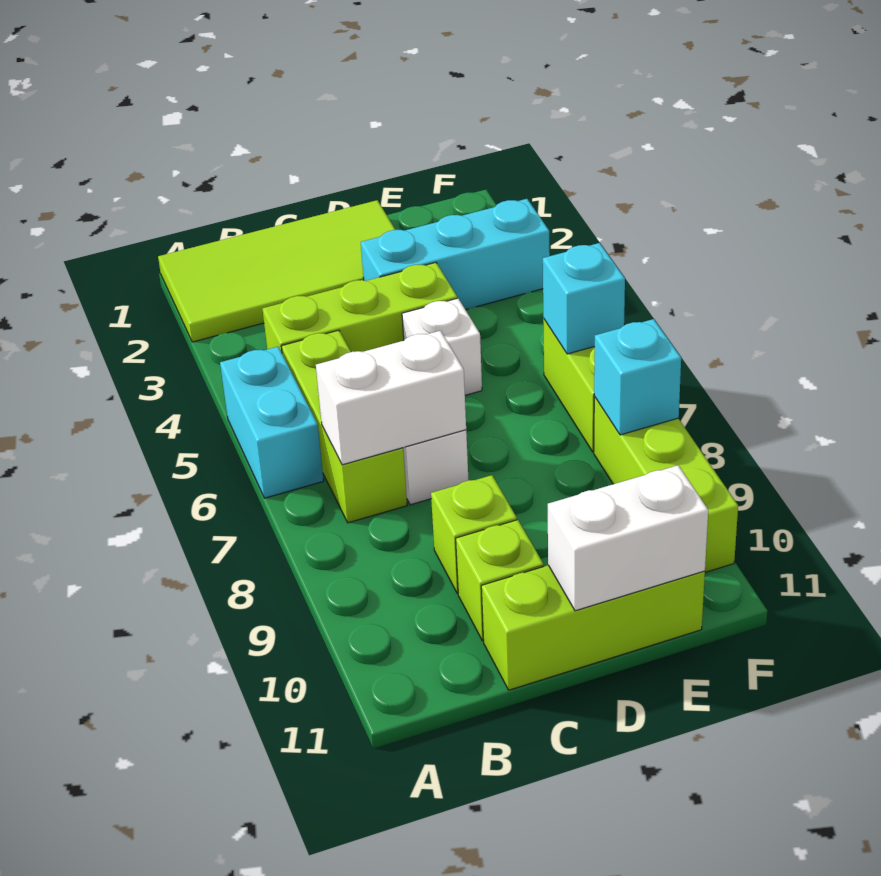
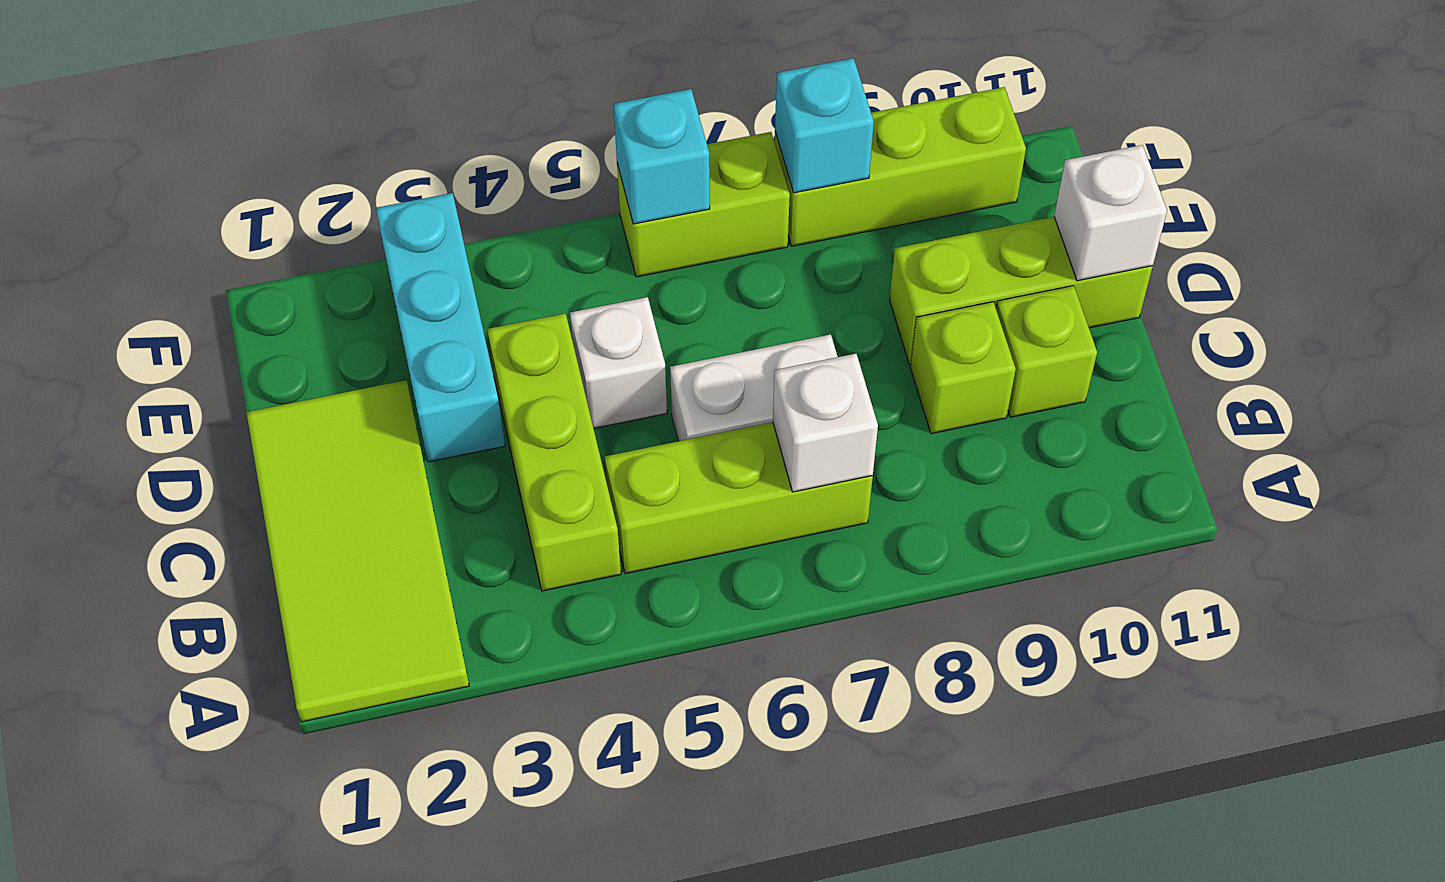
cyan brick A5:A6 level 1 -> none
white brick B7:C7 level 2 -> white brick B7 level 2
lime brick C11:E11 level 1 -> lime brick D9:D11 level 1
white brick D11:E11 level 2 -> white brick D11 level 2

